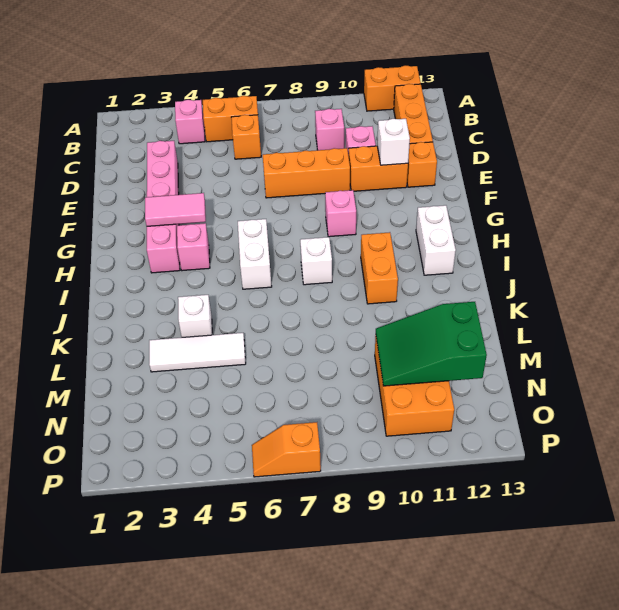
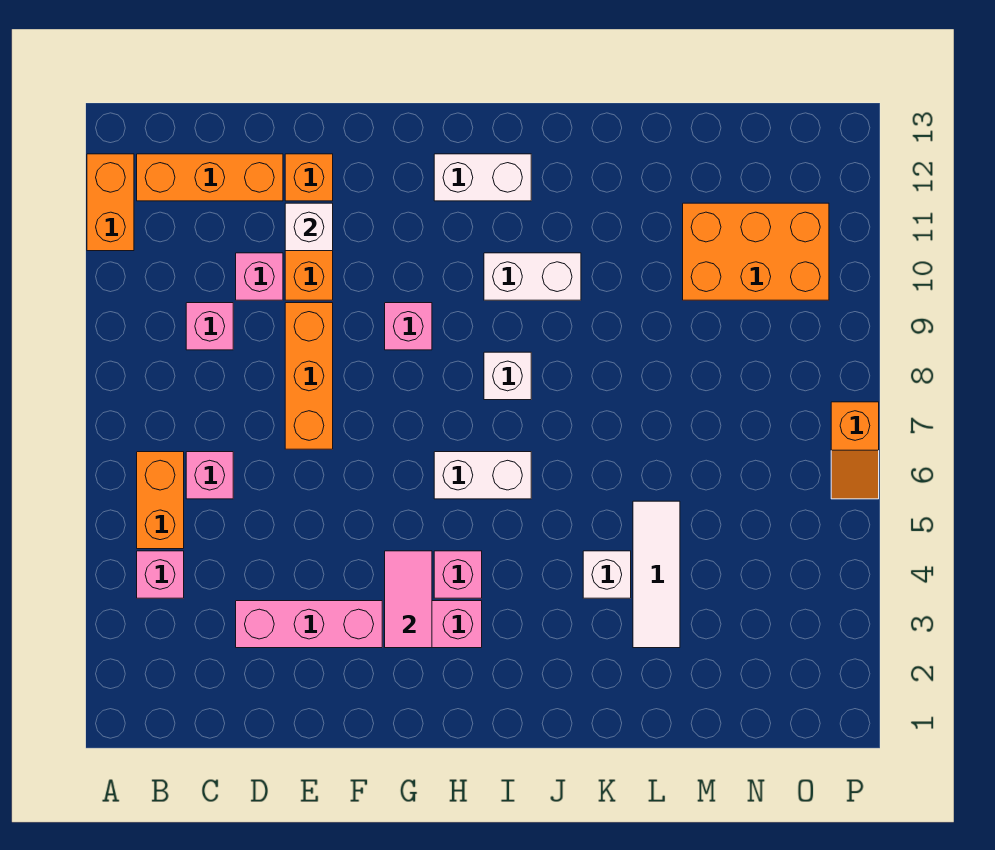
orange brick C6 level 1 -> pink brick C6 level 1
orange brick I10:J10 level 1 -> white brick I10:J10 level 1
green slope M10:N12 level 2 top 12 -> none

